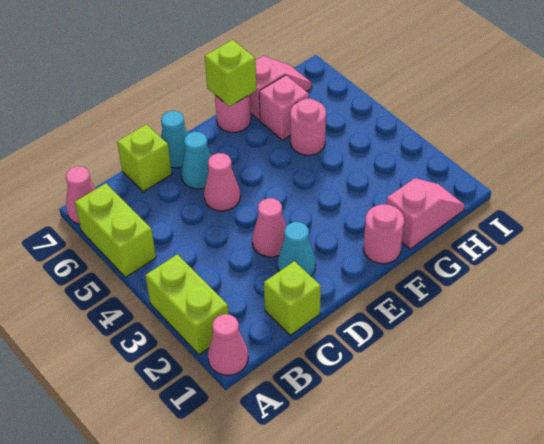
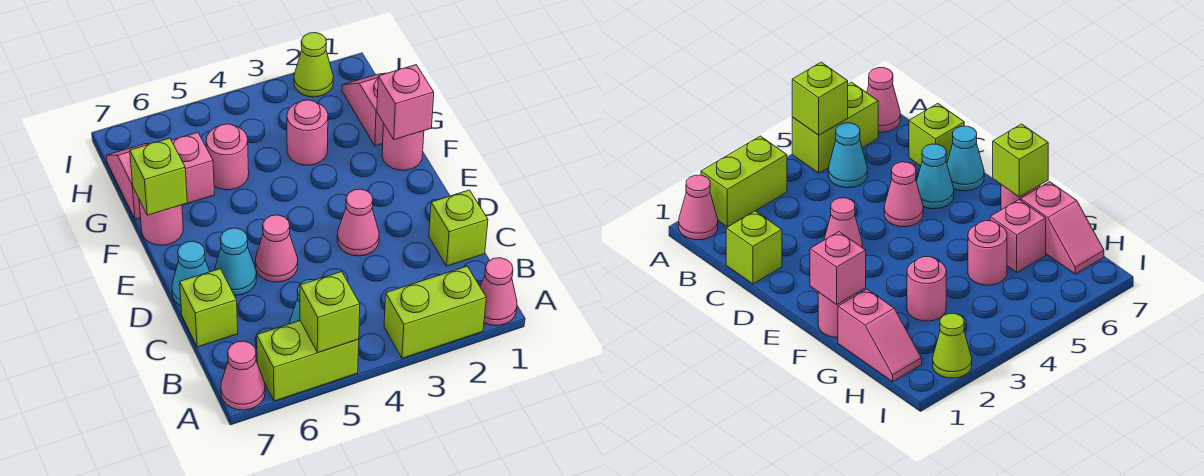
none -> lime brick A5 level 2
cyan cone D2 level 1 -> cyan cone B5 level 1
none -> pink brick F1 level 2
none -> pink round brick G3 level 1
none -> lime cone I2 level 1

